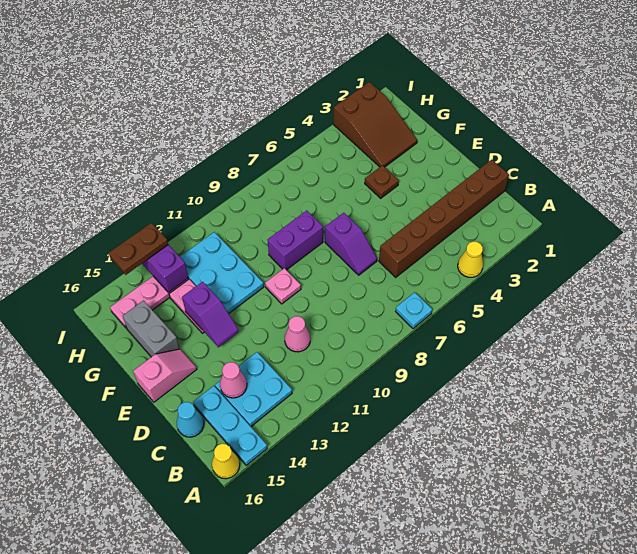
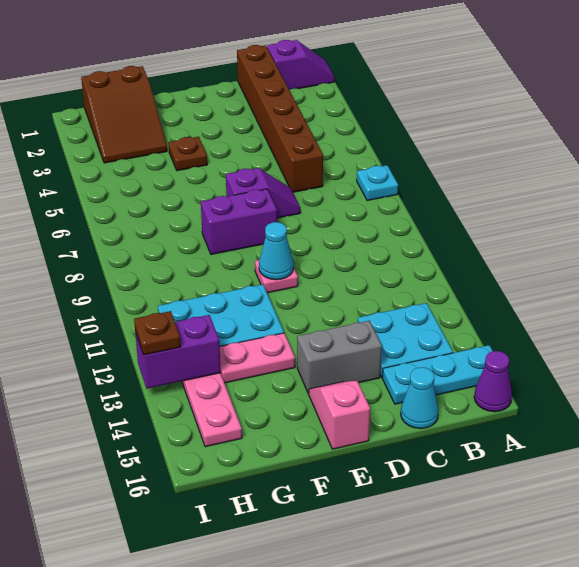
yellow cone A4 level 1 -> none
yellow cone A16 level 1 -> purple cone A16 level 1
pink cone C11 level 1 -> none
pink cone C14 level 2 -> none
none -> cyan cone E10 level 2
purple slope E13:F13 level 2 top F -> purple slope A1:B1 level 1 top B
purple brick F8:F9 level 1 -> purple brick E8:F8 level 1
grey brick F15:G15 level 1 -> grey brick D14:E14 level 1
brown slope G2:I3 level 1 top I -> brown slope G1:H3 level 1 top 1
brown plate I13:I14 level 3 -> brown plate I13 level 3

